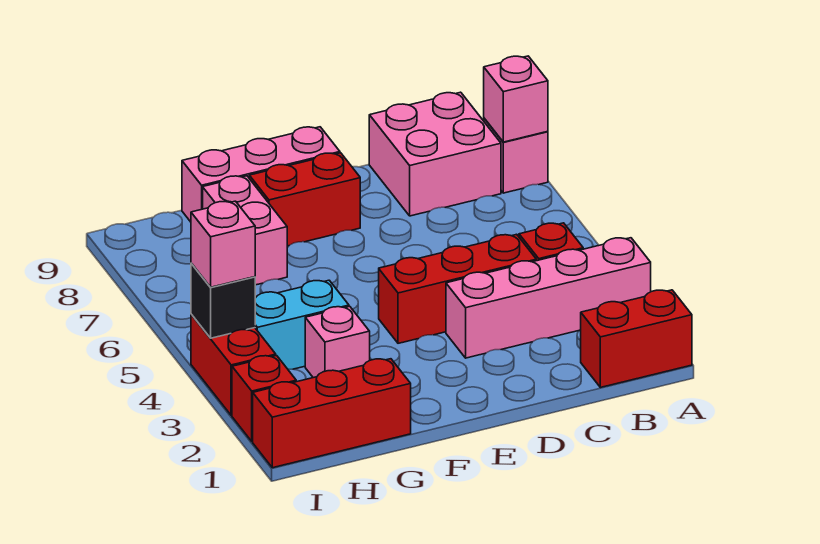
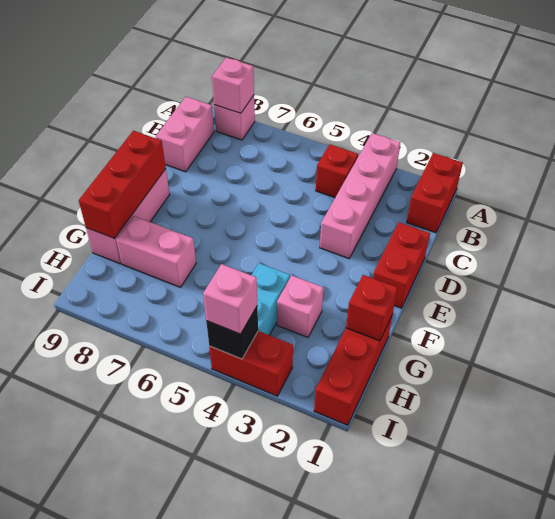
pink brick B8:C9 level 1 -> pink brick B9:C9 level 1
red brick C4:E4 level 1 -> red brick E9:G9 level 2
red brick E8:F8 level 1 -> red brick D1:E1 level 1
red brick I2 level 1 -> red brick G1 level 2

